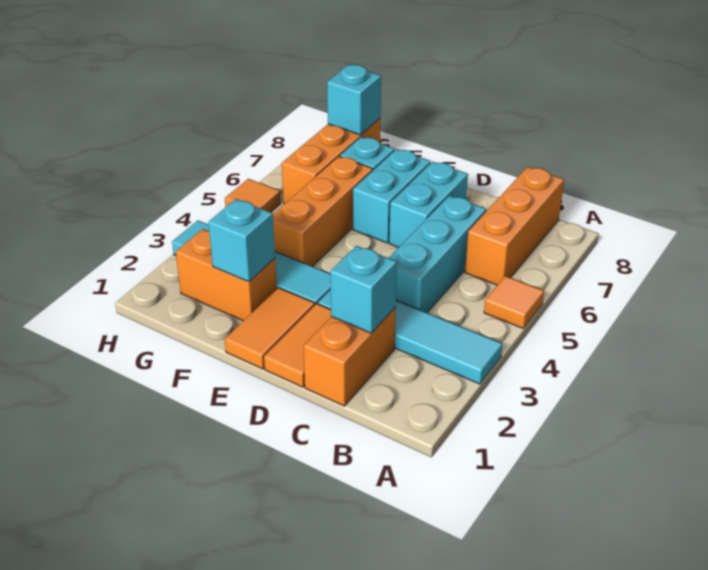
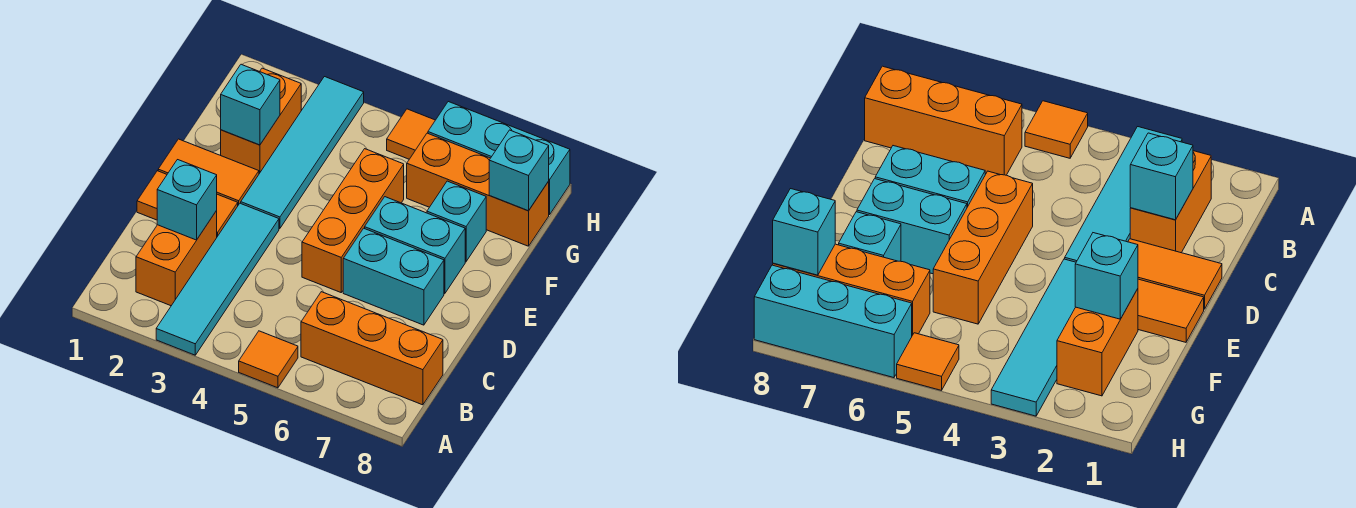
orange brick C1:C2 level 1 -> orange brick B2:C2 level 1
cyan brick C4:C6 level 1 -> cyan brick H6:H8 level 1
orange brick F4:F6 level 1 -> orange brick D5:F5 level 1

